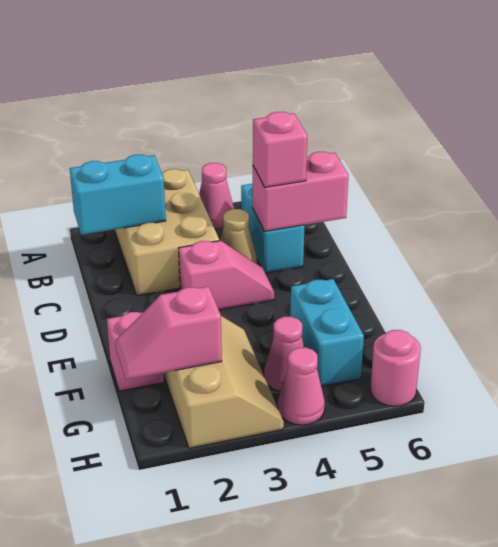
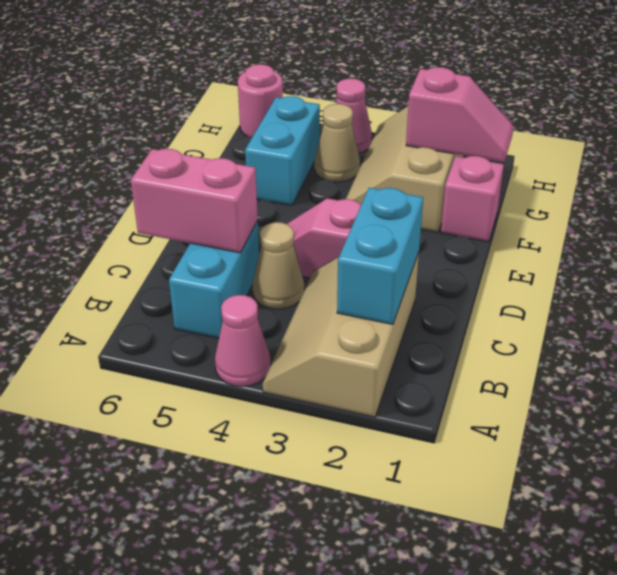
tan brick A2:C3 level 1 -> tan slope A2:C3 level 1 top 2
cyan brick B1:B2 level 2 -> cyan brick B2:C2 level 2
pink brick C5 level 3 -> none
pink cone G4 level 1 -> tan cone G4 level 1

